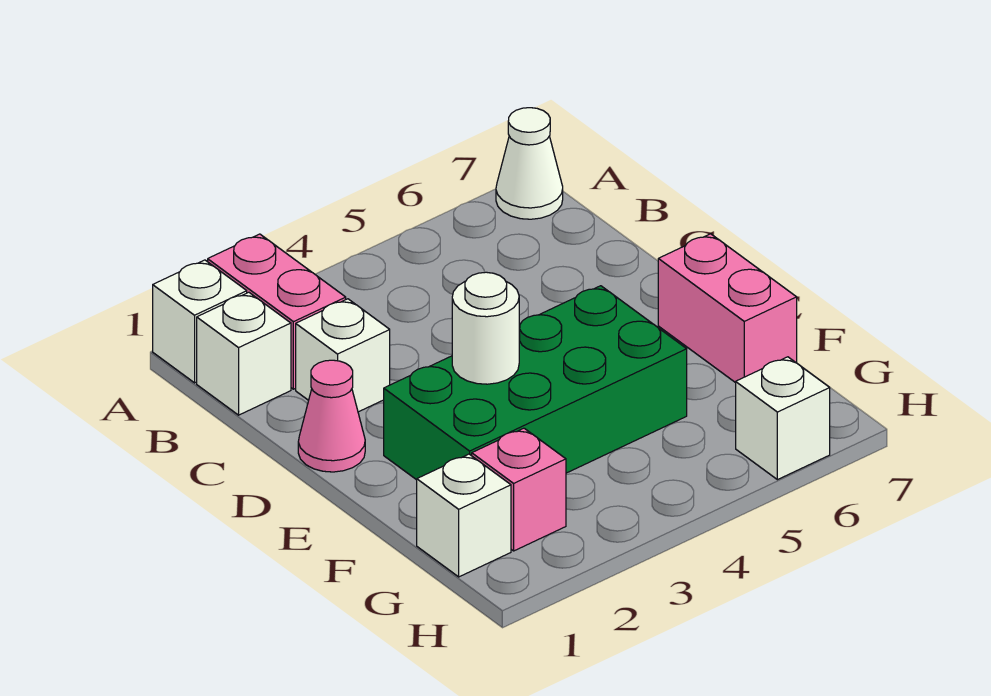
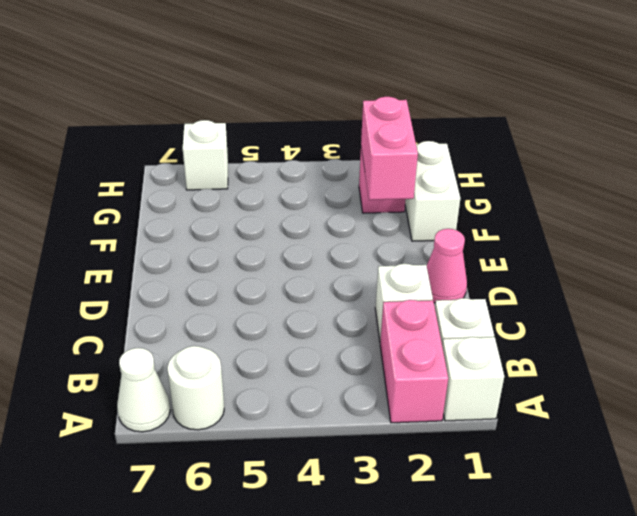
green brick E2:F5 level 1 -> none
white round brick E3 level 2 -> white round brick A6 level 1
pink brick E7:F7 level 1 -> pink brick F2:G2 level 2
white brick G1 level 1 -> white brick F1:G1 level 1

